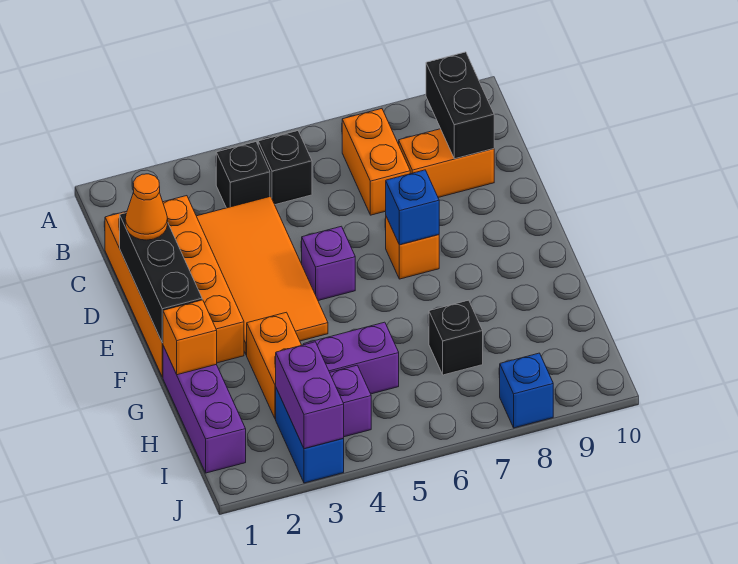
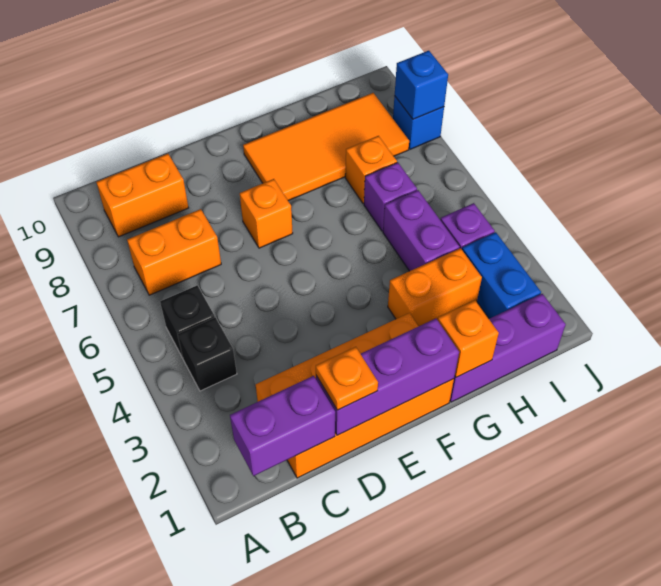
black brick B9:C9 level 2 -> none
orange tile C3:F4 level 1 -> orange tile F8:I9 level 1
orange brick C8:C9 level 1 -> orange brick B9:C9 level 1
black brick D1:F1 level 2 -> purple brick D1:F1 level 2
orange cone D1 level 3 -> orange plate D1 level 3
purple brick E5 level 1 -> purple brick H6 level 1
blue brick E7 level 2 -> blue brick J8 level 2
black brick H7 level 1 -> orange brick H7 level 1
blue brick I3:J3 level 1 -> blue brick I2:I3 level 1
purple brick I3:J3 level 2 -> purple brick B1:C1 level 2

